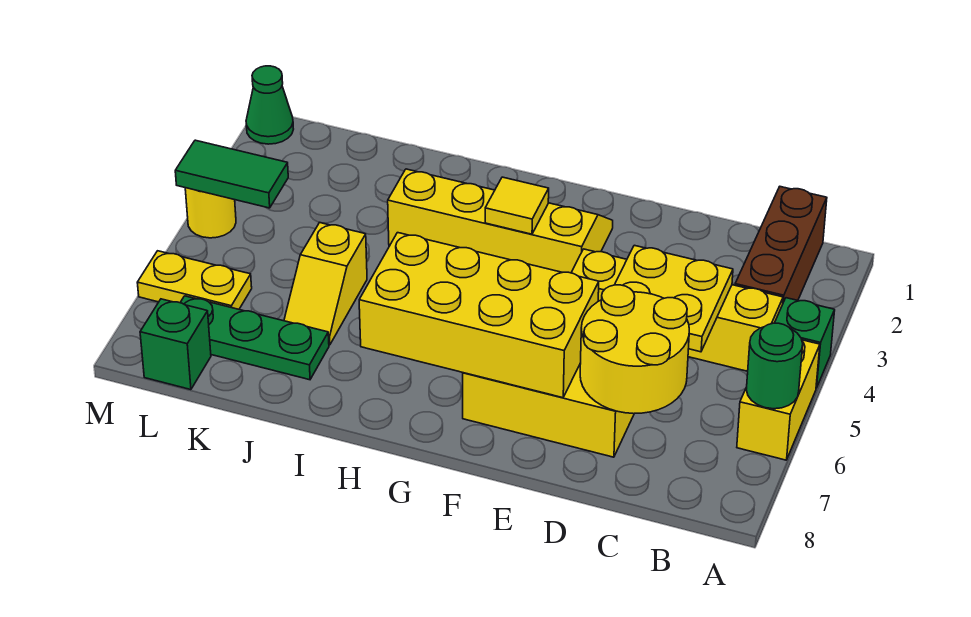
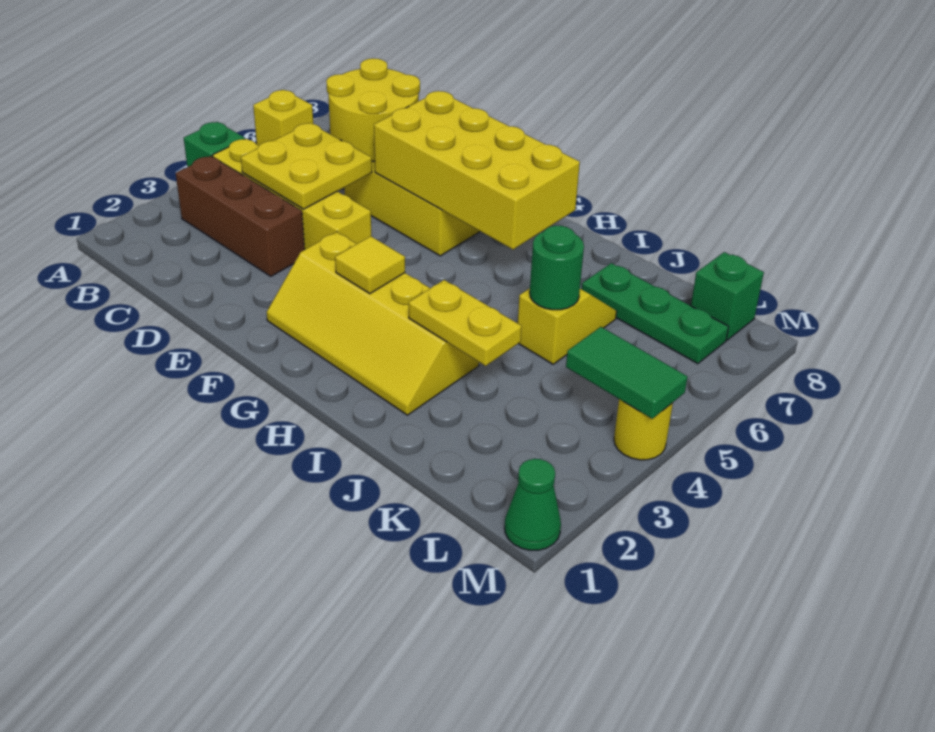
yellow brick A5:A6 level 1 -> yellow brick A6 level 1
green round brick A6 level 2 -> green round brick J5 level 2
brown brick B1:B3 level 1 -> brown brick B3:D3 level 1
yellow plate L6:M6 level 1 -> yellow plate I3:J3 level 2

